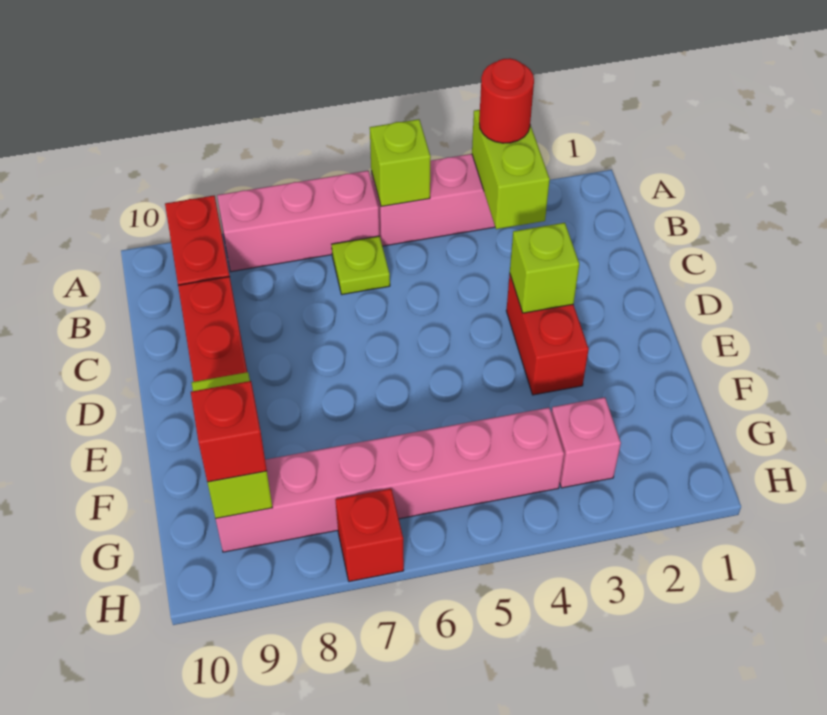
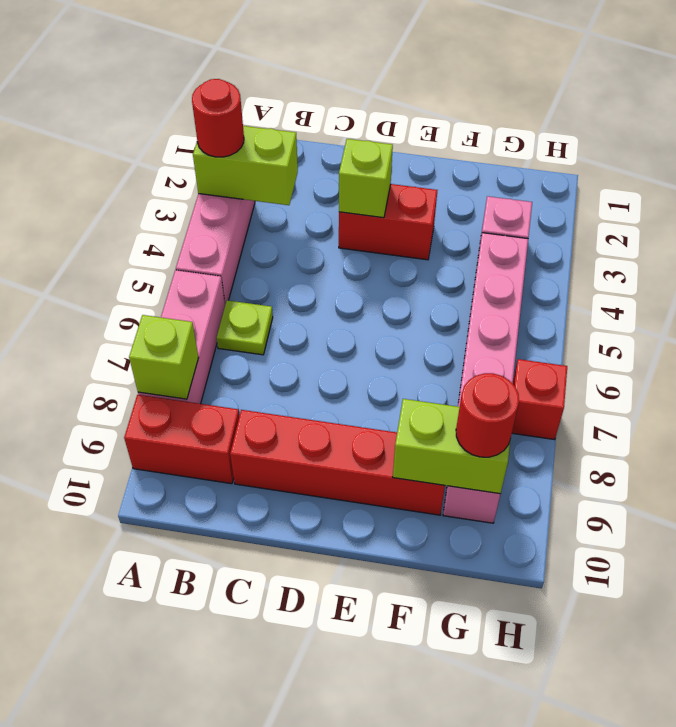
lime brick A5 level 2 -> lime brick A8 level 2
red brick G9 level 3 -> red round brick G9 level 3

